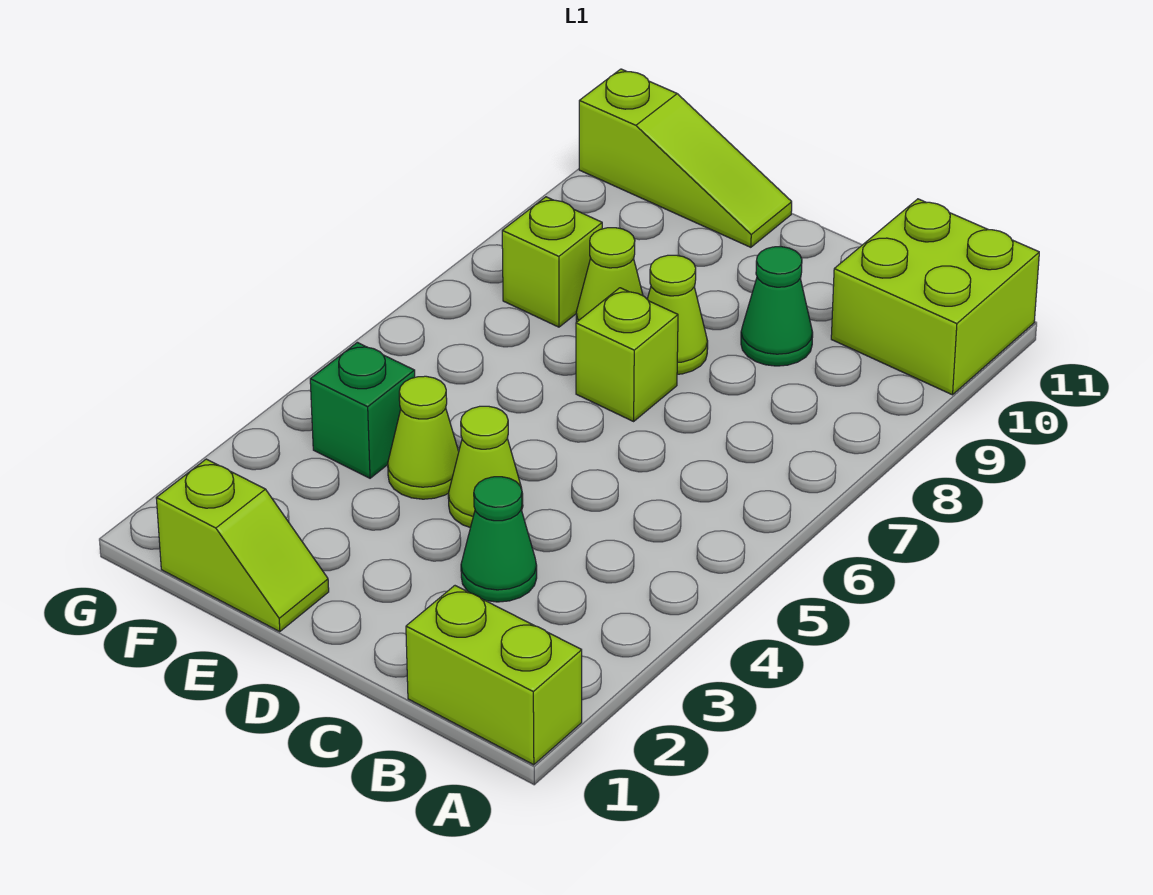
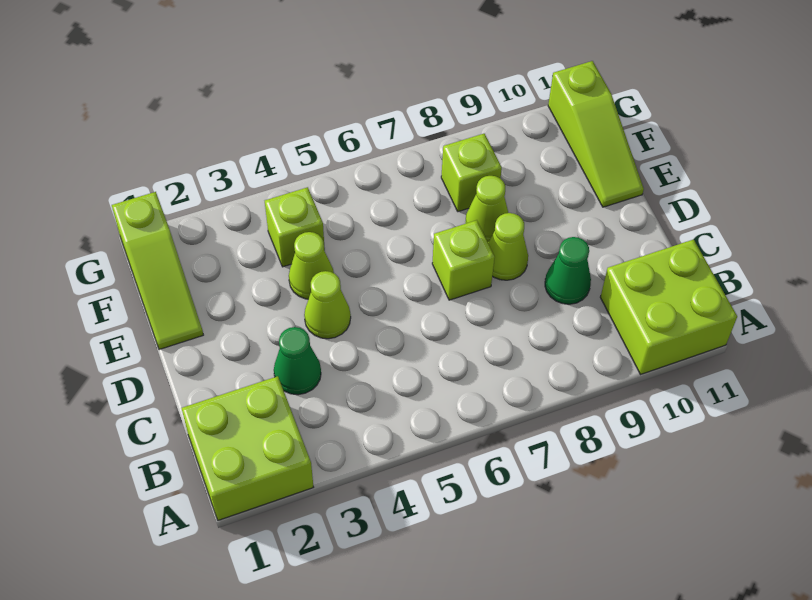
lime brick A1:B1 level 1 -> lime brick A1:B2 level 1
lime slope E1:F1 level 1 top F -> lime slope E1:G1 level 1 top G
green brick F4 level 1 -> lime brick F4 level 1

